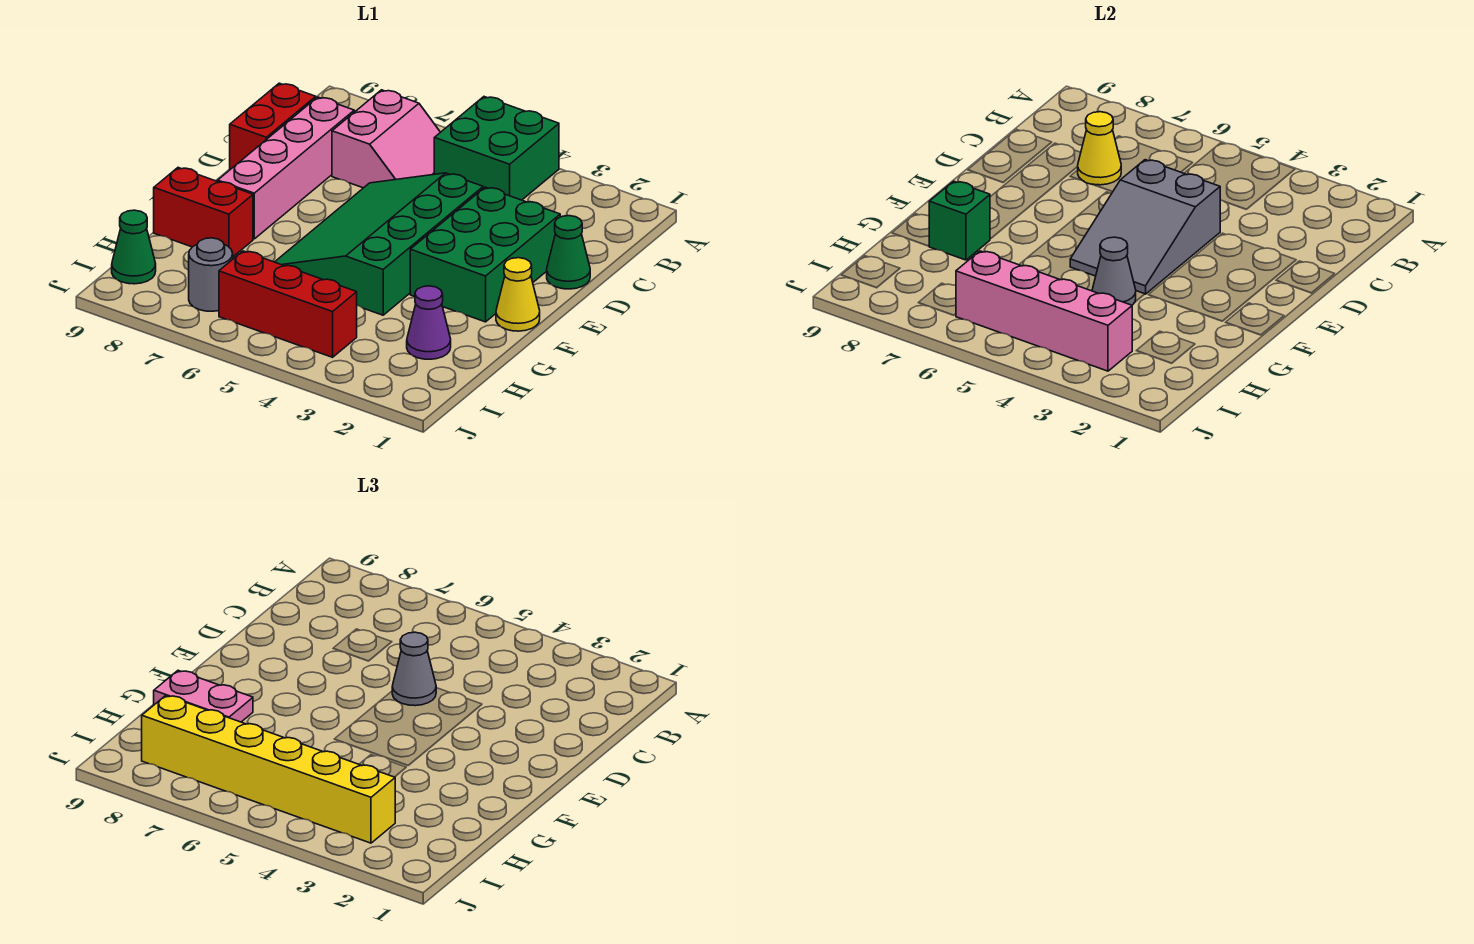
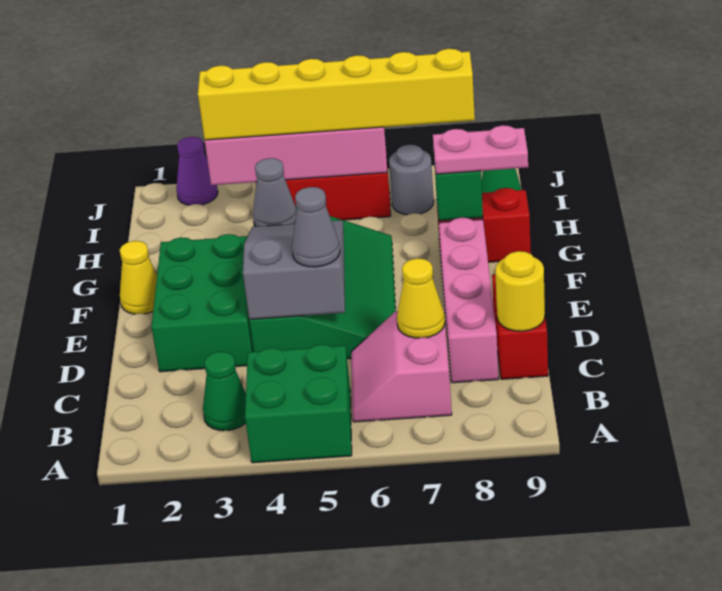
none -> yellow round brick C9 level 2
green cone D1 level 1 -> green cone B3 level 1
purple cone H2 level 1 -> purple cone J2 level 1

